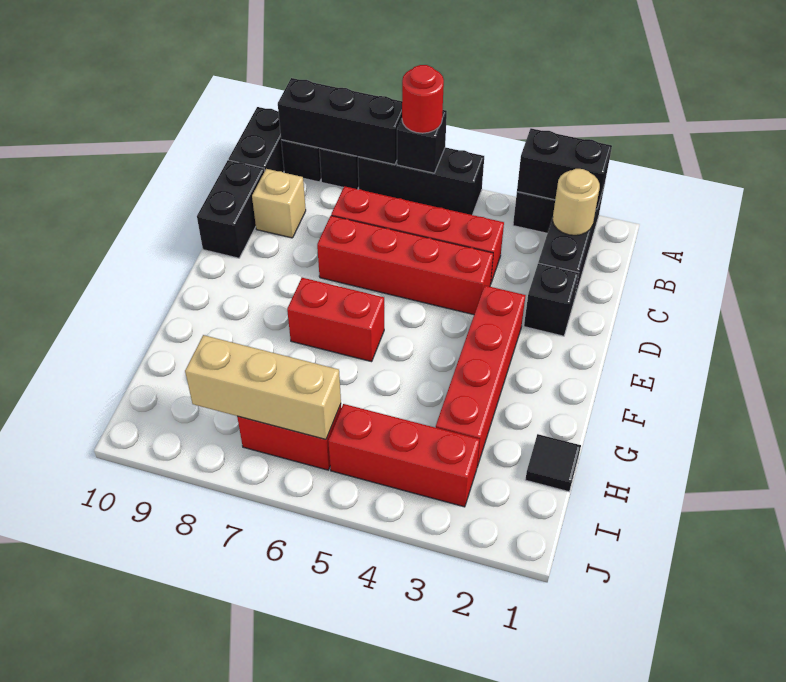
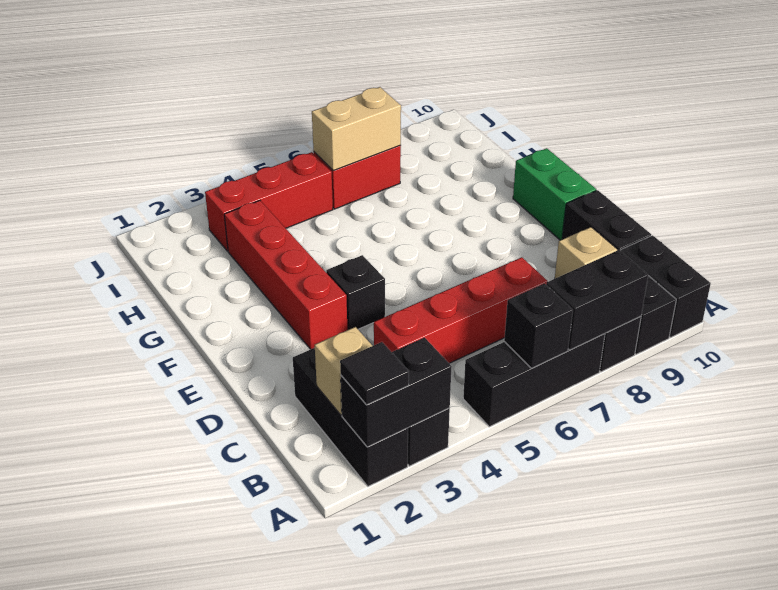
red round brick A6 level 3 -> none
black brick A7:A9 level 2 -> black brick A7:A8 level 2
tan round brick B2 level 2 -> tan brick B2 level 2
black brick D2 level 1 -> black brick E4 level 1
red brick D4:D7 level 1 -> none
none -> green brick E10:F10 level 1
red brick F6:F7 level 1 -> none
black tile H1 level 1 -> black tile A2 level 3
tan brick I6:I8 level 2 -> tan brick I6:I7 level 2

